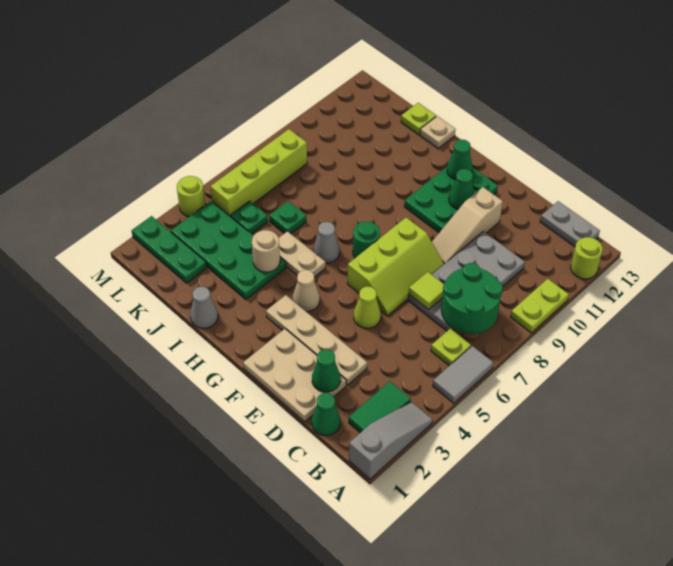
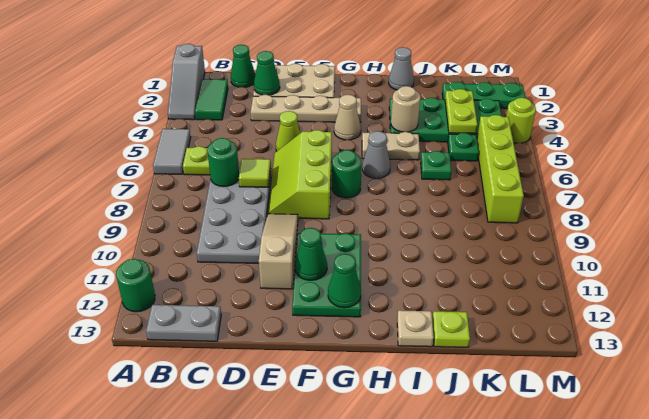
lime plate A9:A10 level 1 -> lime plate K3:K4 level 2
lime round brick A12 level 1 -> green round brick A12 level 1
green round brick B7:C8 level 2 -> green round brick C7 level 2

